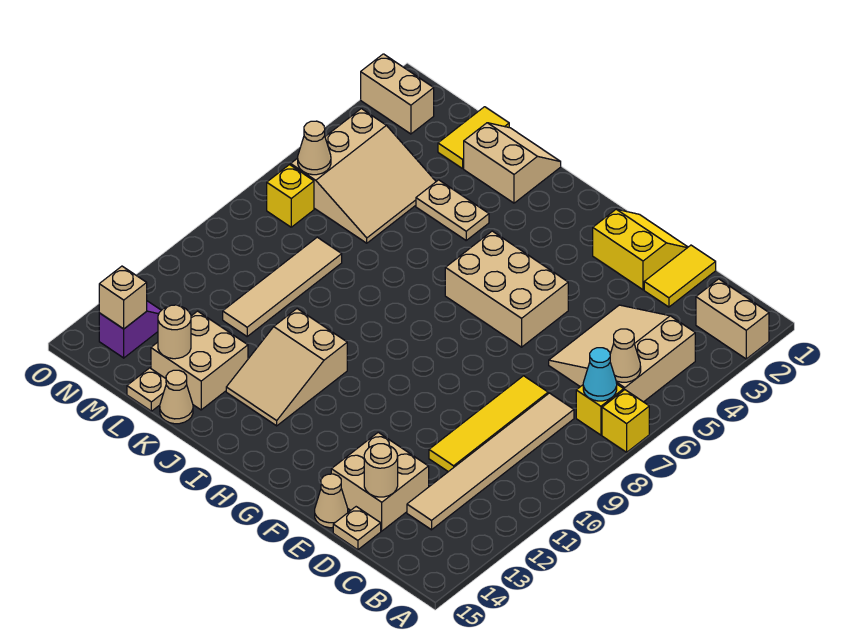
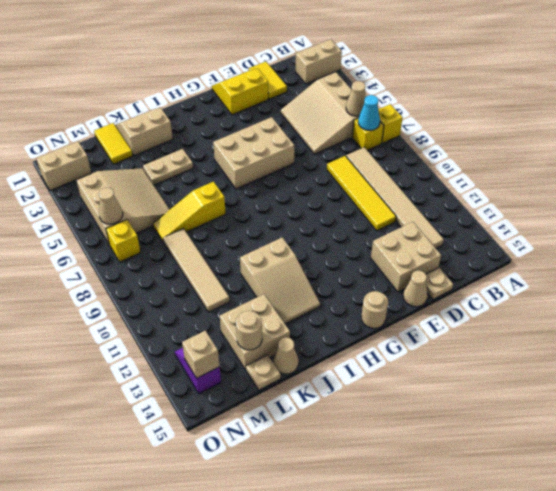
tan round brick D14 level 2 -> tan round brick G15 level 1
none -> yellow slope J7:L7 level 1 top J

